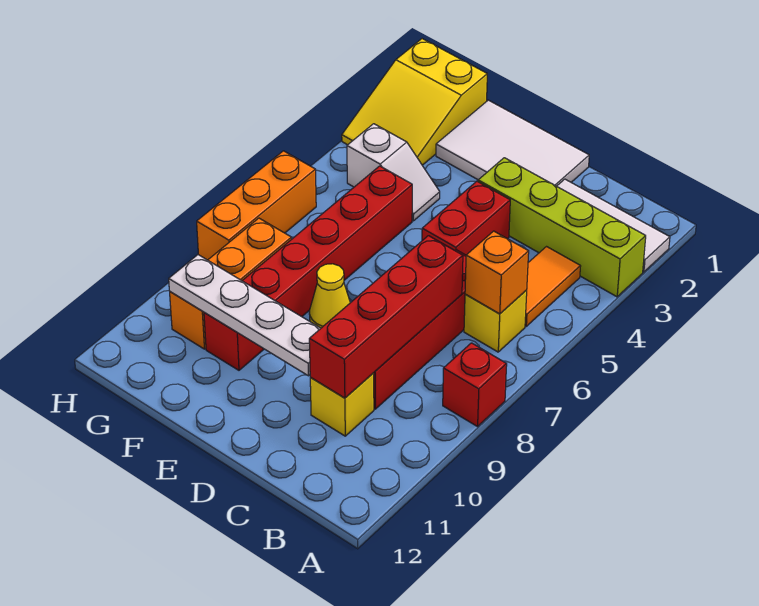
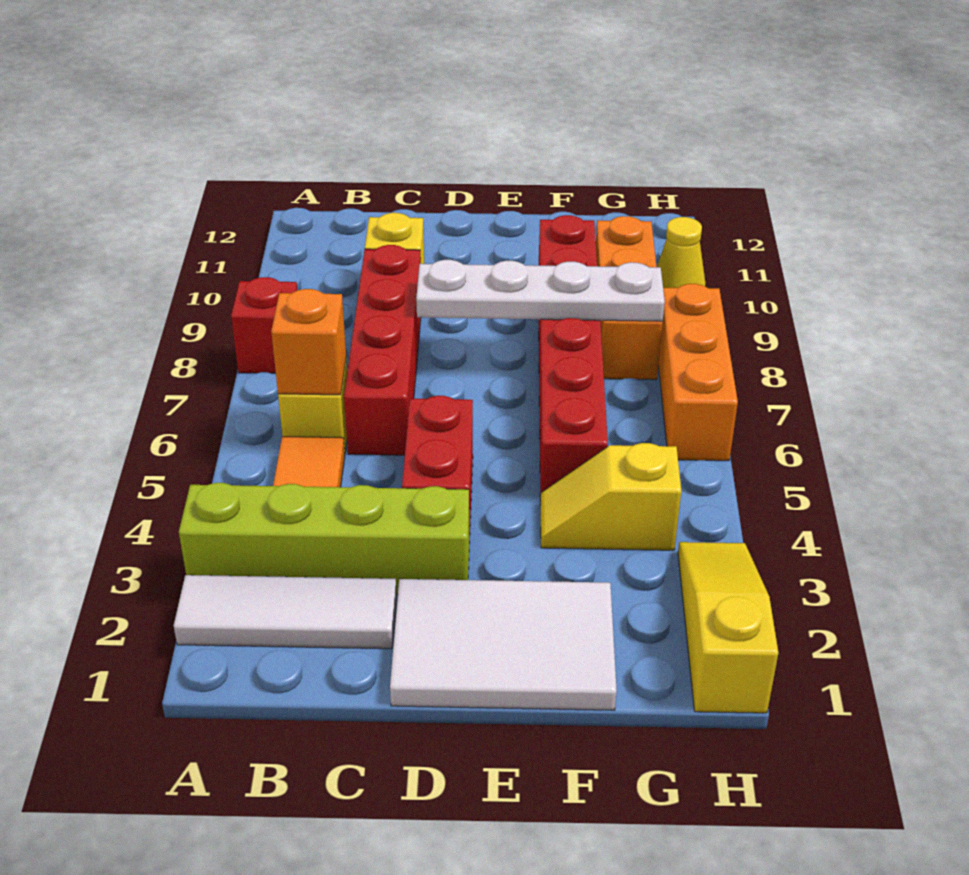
red brick C7:C10 level 2 -> none
white plate D10:G10 level 2 -> white plate D8:G8 level 2
yellow cone E8 level 1 -> yellow cone H10 level 1
white slope F4:G4 level 1 top G -> yellow slope F4:G4 level 1 top G
yellow slope G1:H3 level 1 top 1 -> yellow slope H1:H3 level 1 top 1

